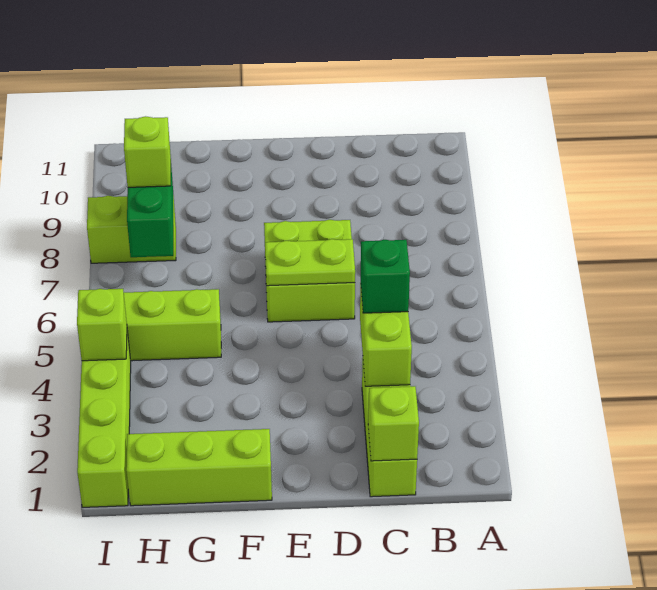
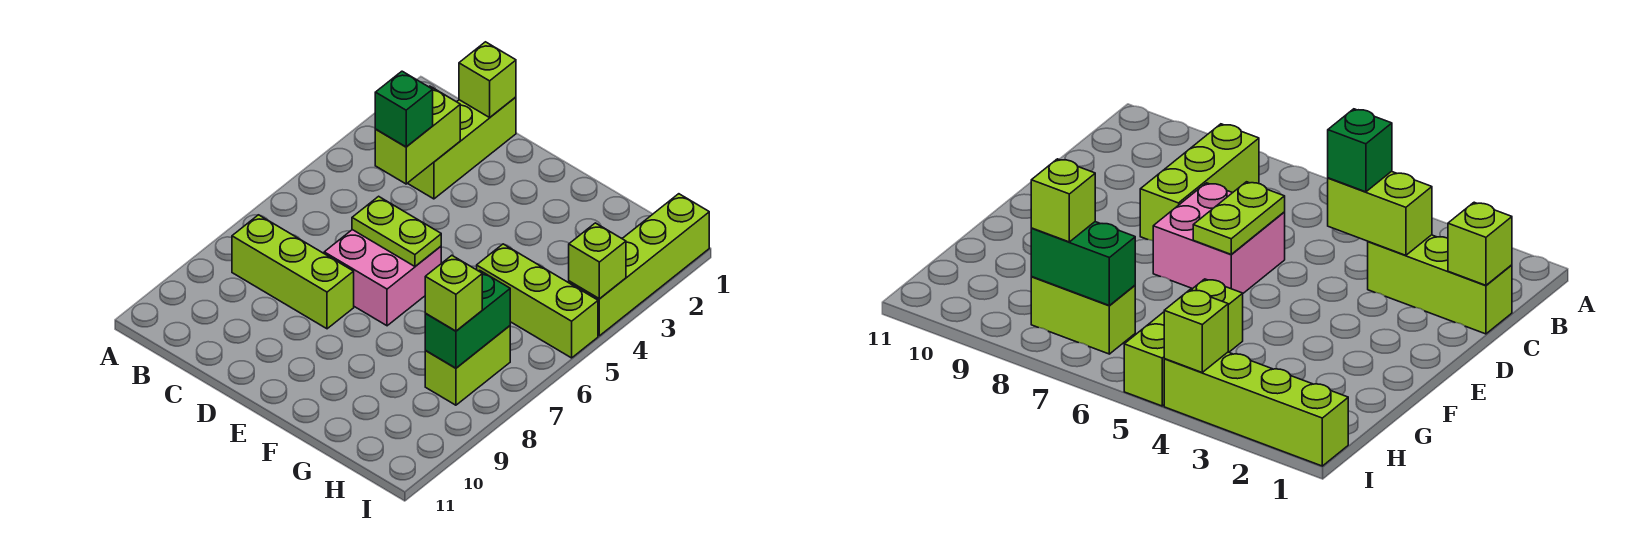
lime brick D6:E7 level 1 -> pink brick D6:E7 level 1
lime brick F1:H1 level 1 -> lime brick B8:D8 level 1
lime brick H8:I8 level 1 -> lime brick H7:H8 level 1

